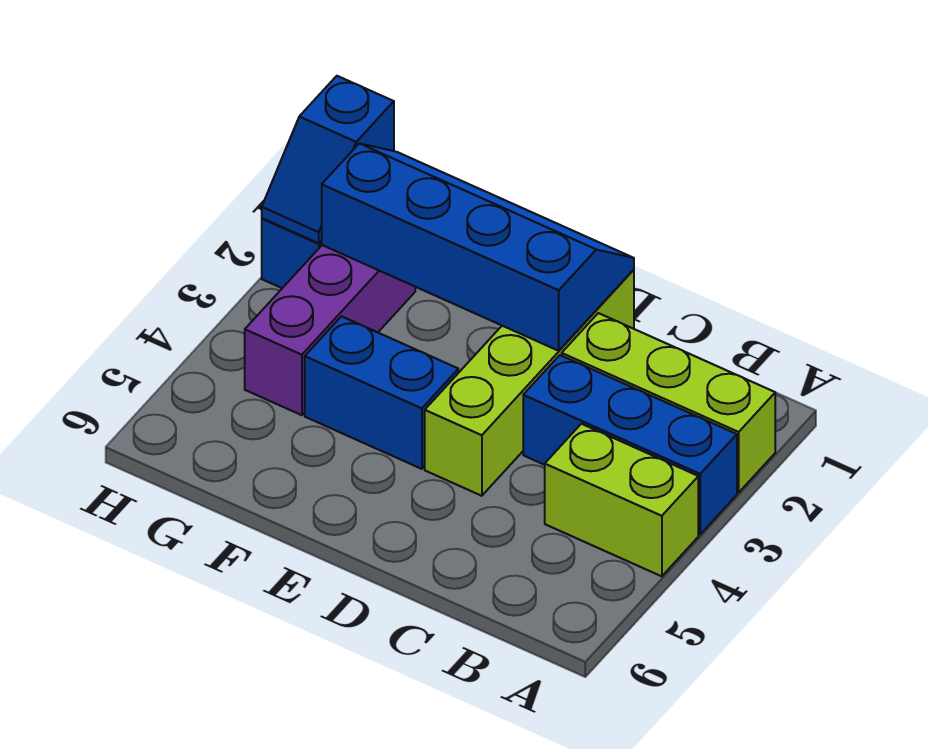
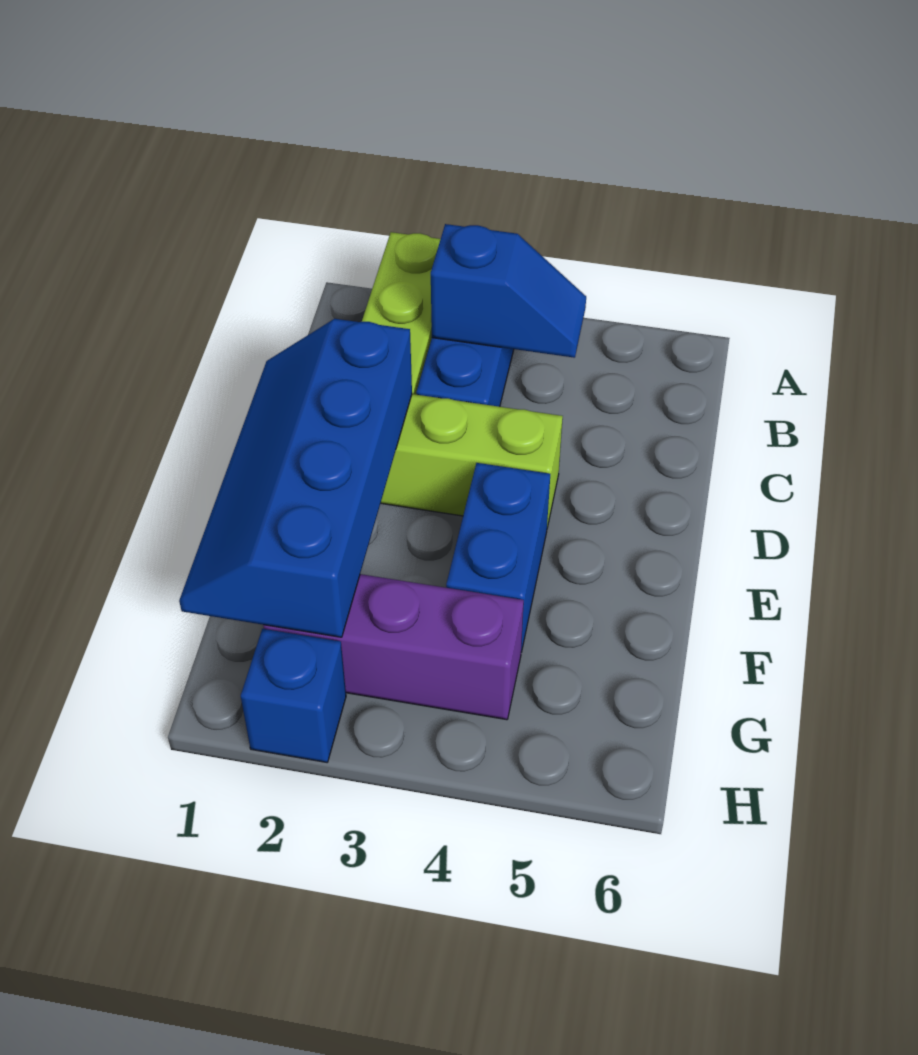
lime brick A4:B4 level 1 -> none
blue slope H1:H2 level 2 top 1 -> blue slope B3:B4 level 2 top 3

